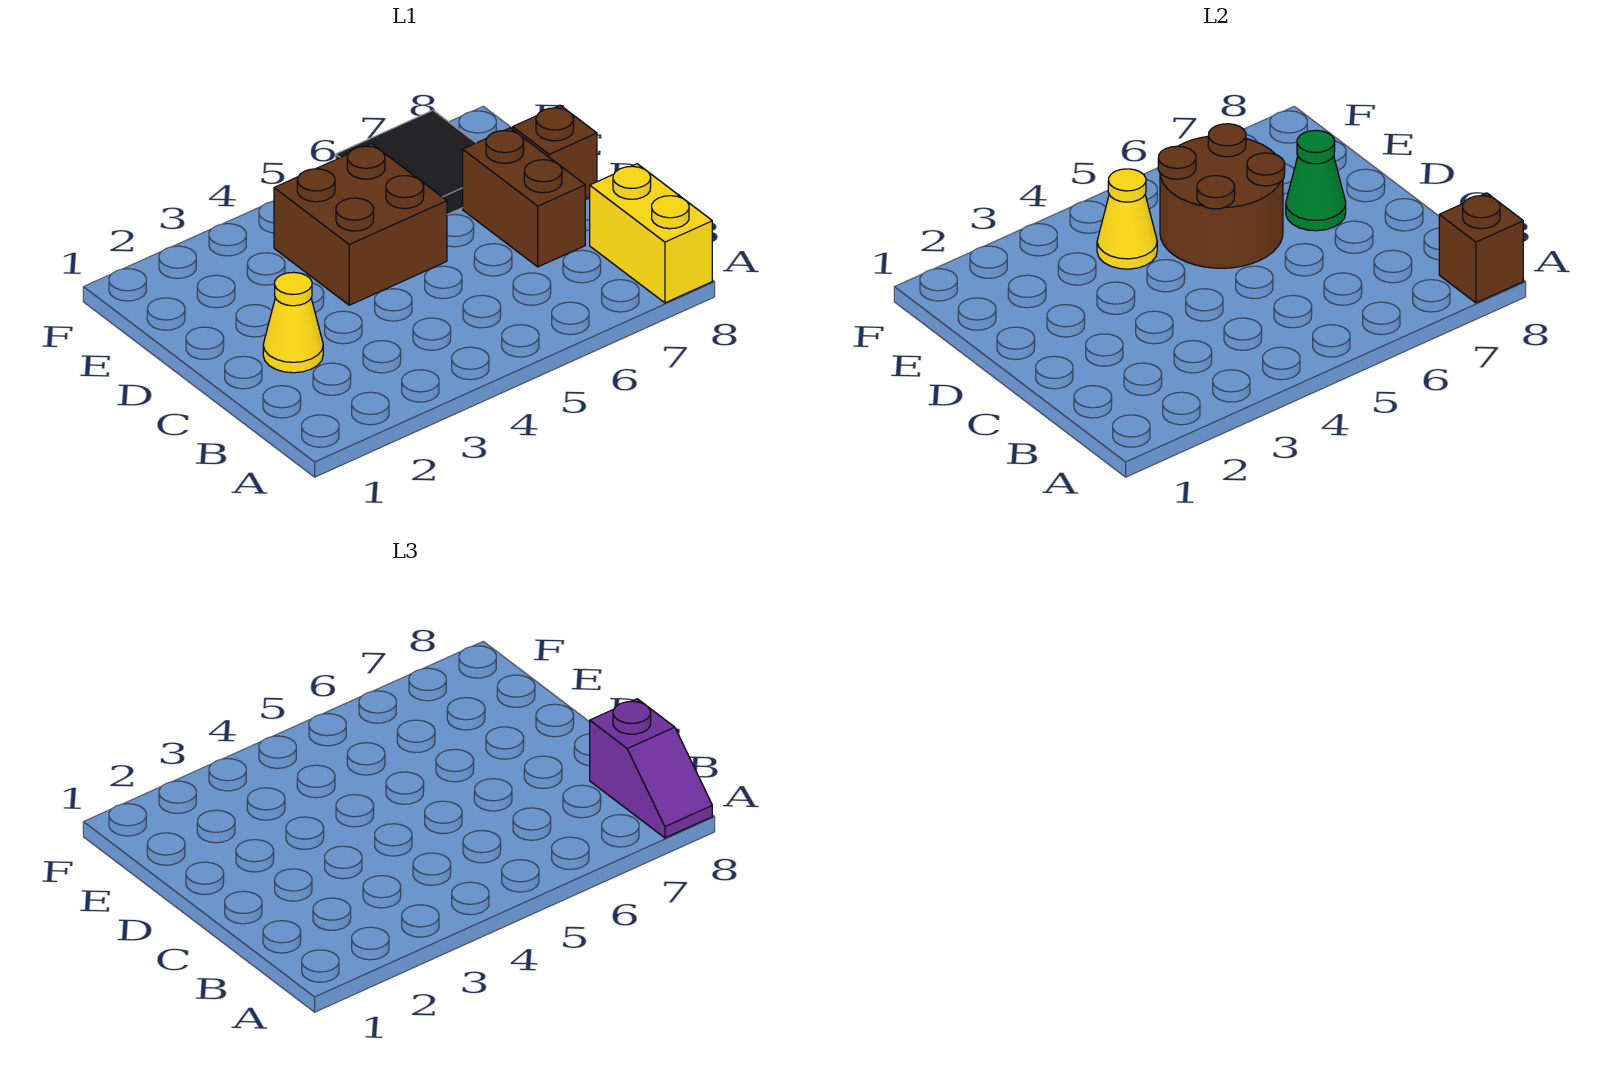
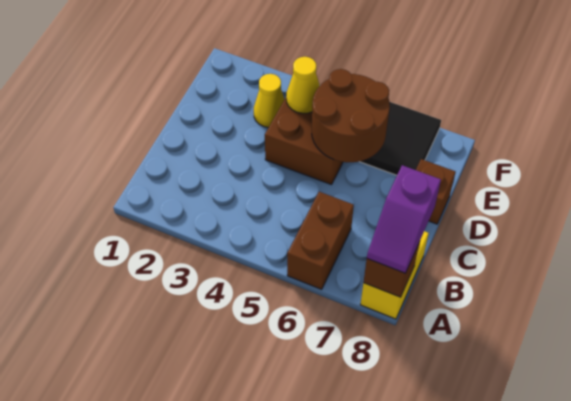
yellow cone C2 level 1 -> yellow cone E3 level 1
brown brick C7:D7 level 1 -> brown brick A6:B6 level 1
green cone D7 level 2 -> none

